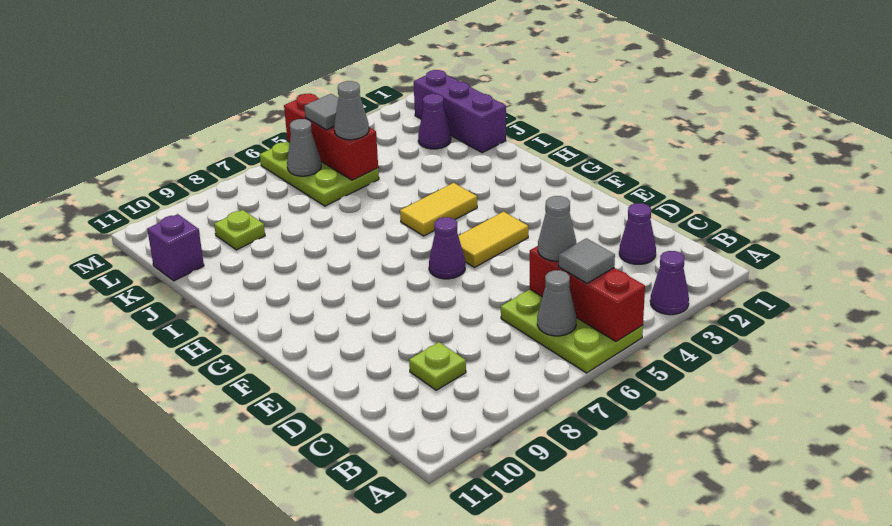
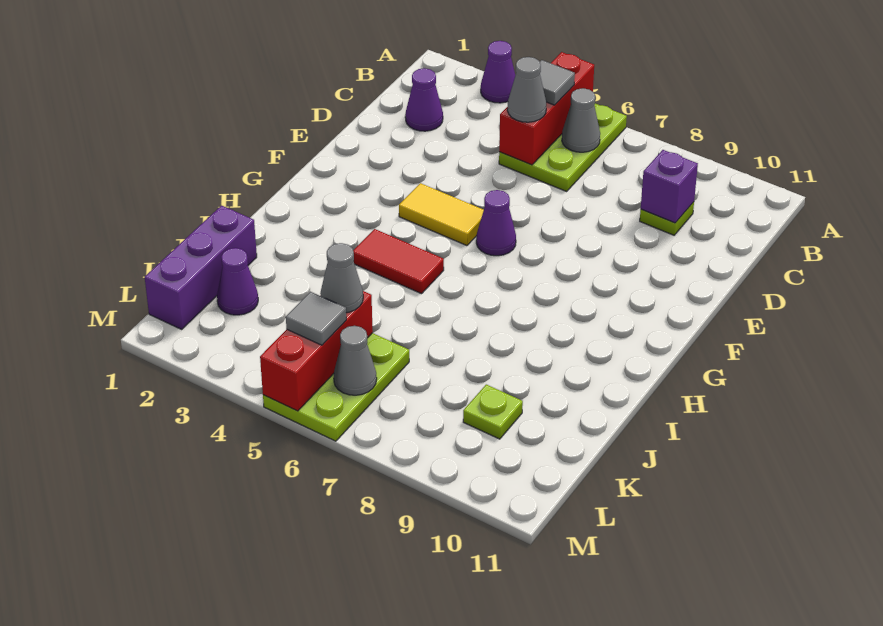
yellow tile H4:H5 level 1 -> red tile H4:H5 level 1
purple brick K11 level 1 -> purple brick C9 level 2

